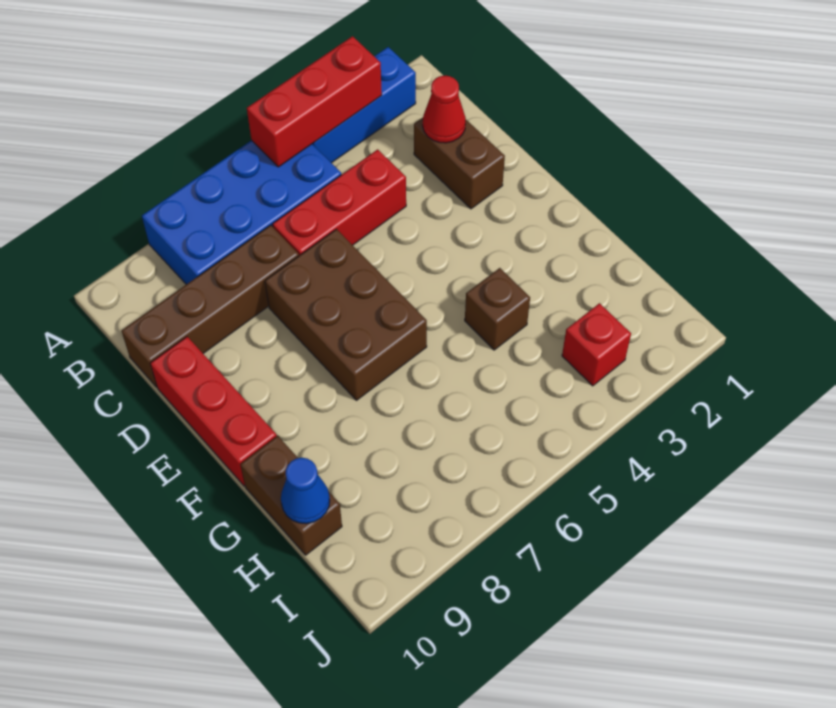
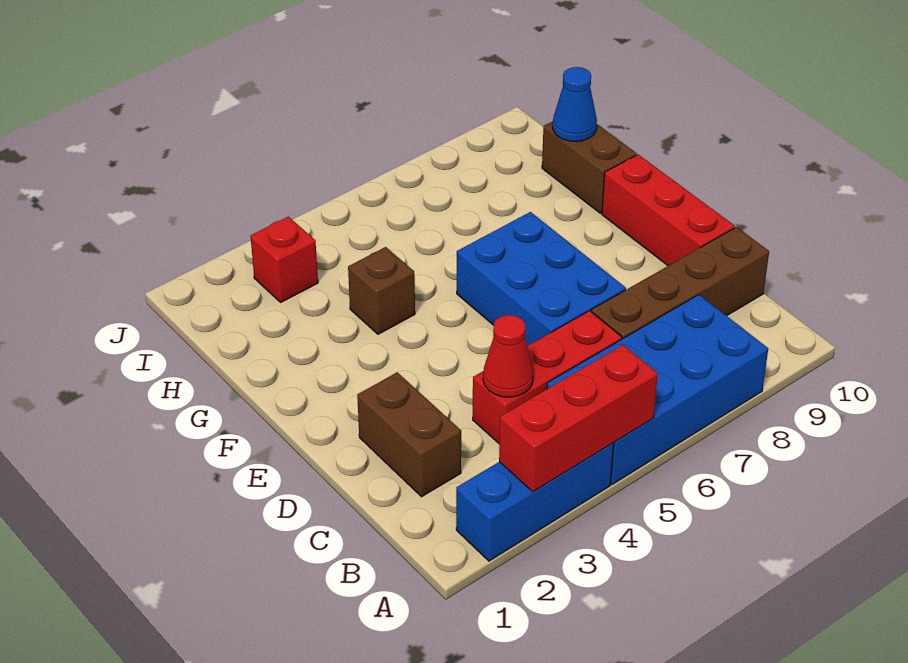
red cone C2 level 2 -> red cone C4 level 2
brown brick D6:F7 level 1 -> blue brick D6:F7 level 1

